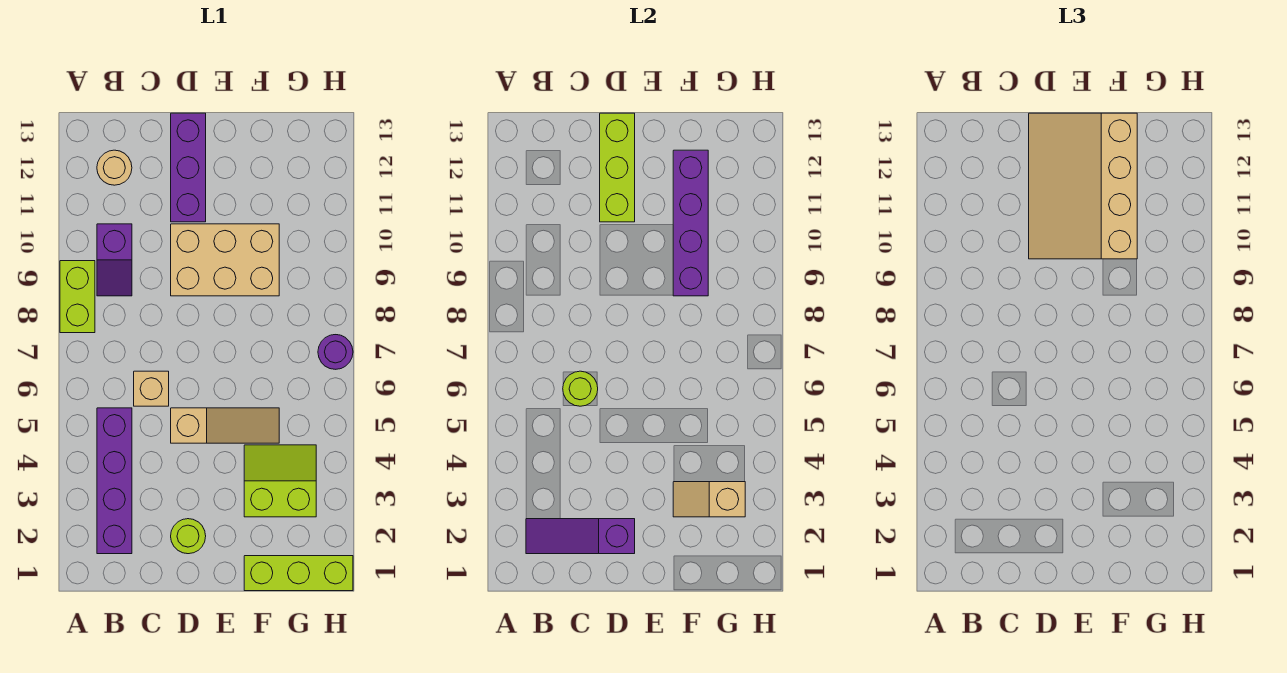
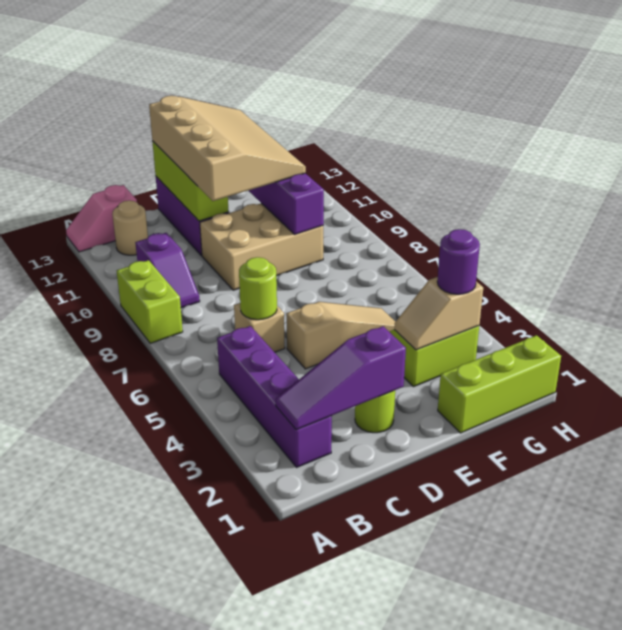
none -> pink slope A13:B13 level 1 top B
tan slope D10:F13 level 3 top F -> tan slope D10:F13 level 3 top D
purple round brick H7 level 1 -> purple round brick G3 level 3

